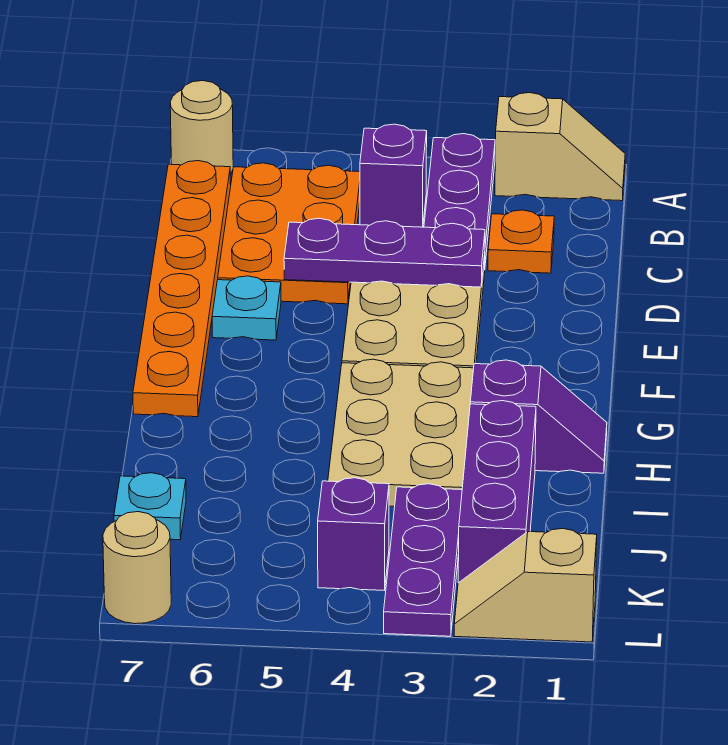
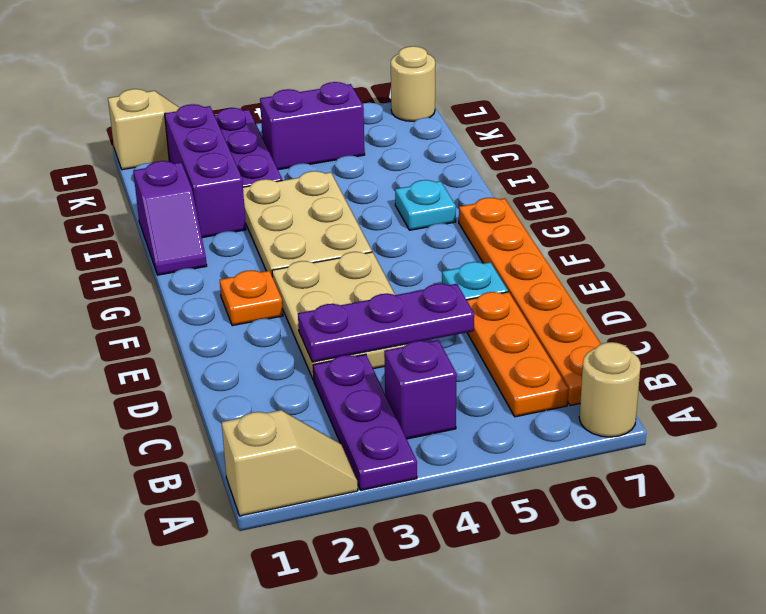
tan slope A1:A2 level 1 top 2 -> tan slope A1:A2 level 1 top 1
orange plate B5:D6 level 1 -> orange plate B6:D6 level 1
orange plate C2 level 1 -> orange plate F2 level 1
purple slope H1:H2 level 1 top 2 -> purple slope H1:I1 level 1 top I
cyan plate J7 level 1 -> cyan plate H6 level 1
purple brick K4 level 1 -> purple brick K4:K5 level 1

